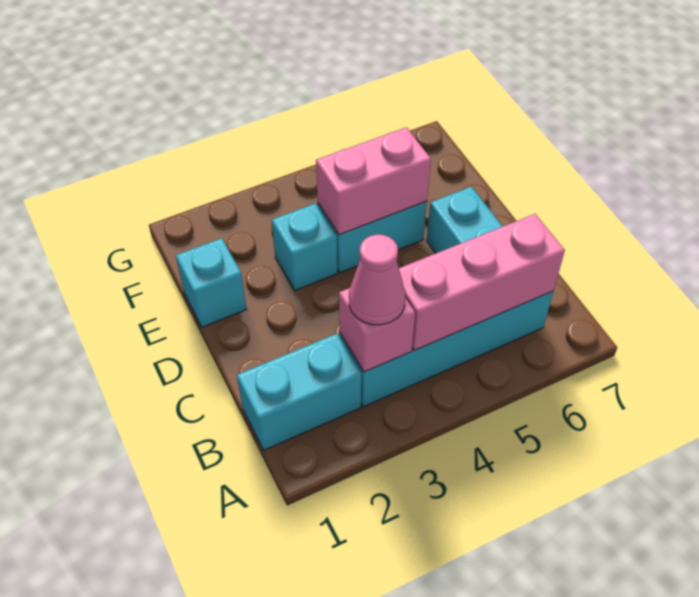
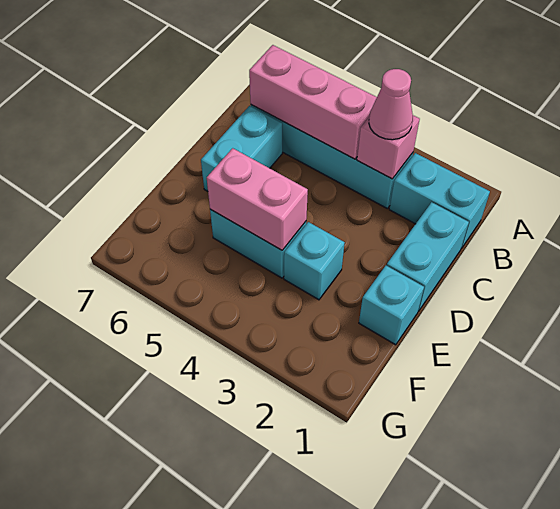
none -> cyan brick C1:D1 level 1

